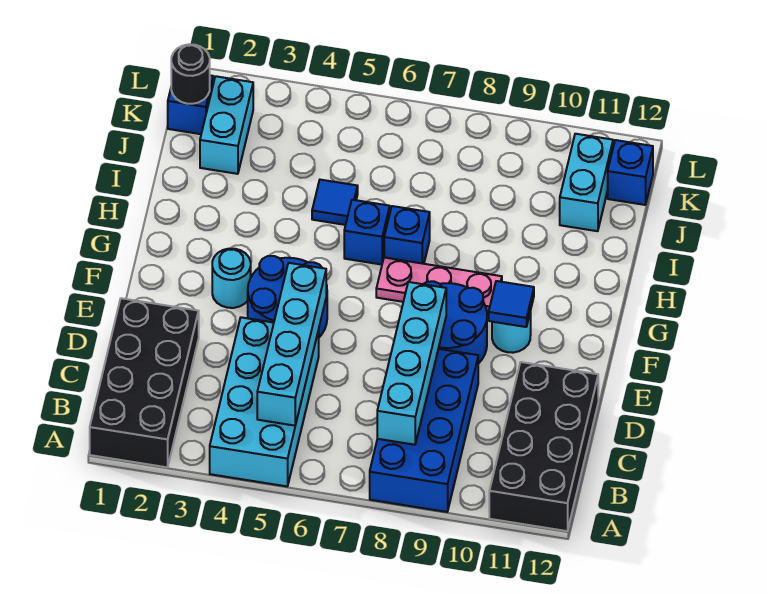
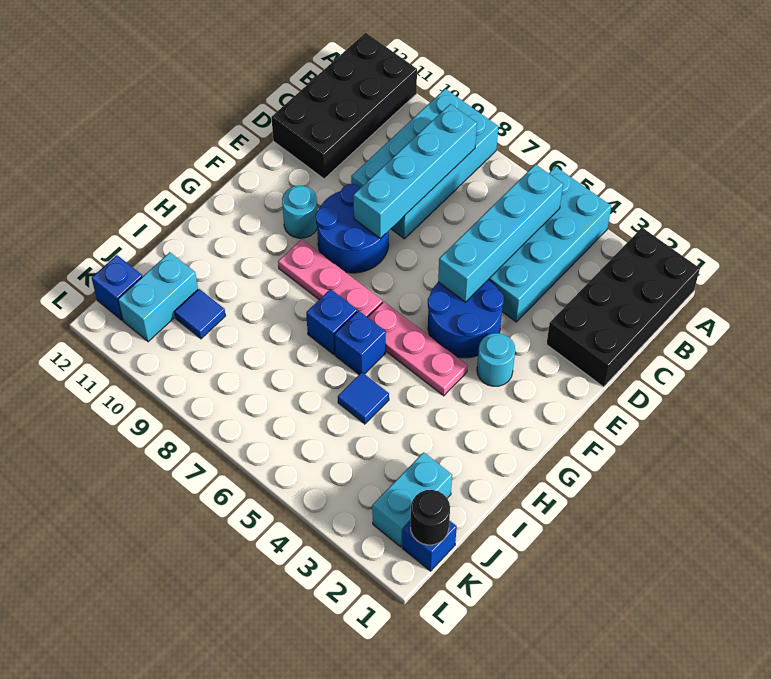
blue brick A8:D9 level 1 -> cyan brick A8:D9 level 1
blue tile F10 level 2 -> blue tile J10 level 1
none -> pink plate G4:G6 level 1

